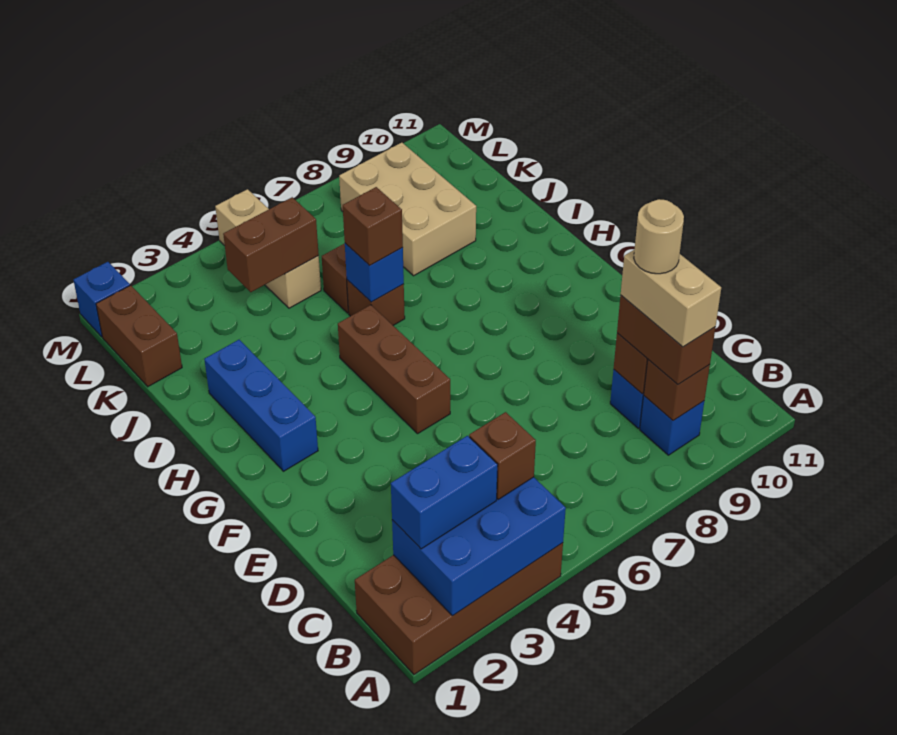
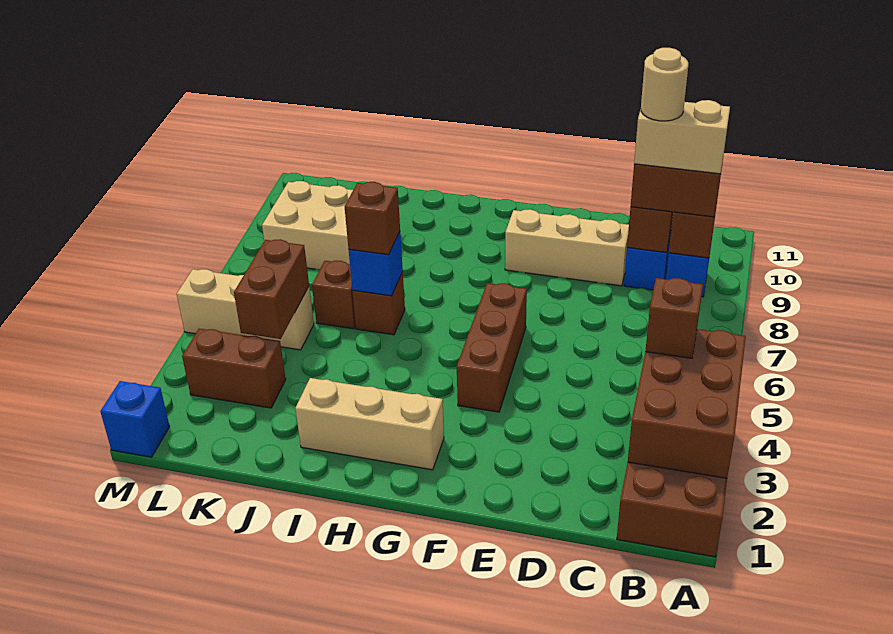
blue brick A2:B4 level 2 -> brown brick A2:B4 level 2
blue brick B2:B3 level 3 -> none
none -> tan brick D9:F9 level 1
brown brick F5:H5 level 1 -> brown brick F4:F6 level 1
blue brick G2:I2 level 1 -> tan brick G2:I2 level 1
brown brick K1:L1 level 1 -> brown brick K3:L3 level 1

